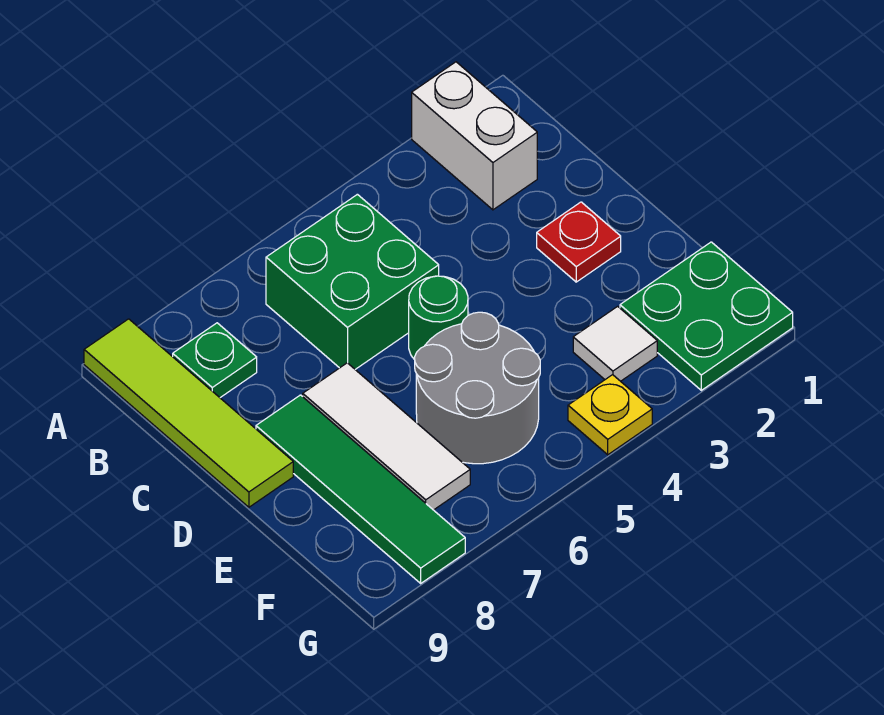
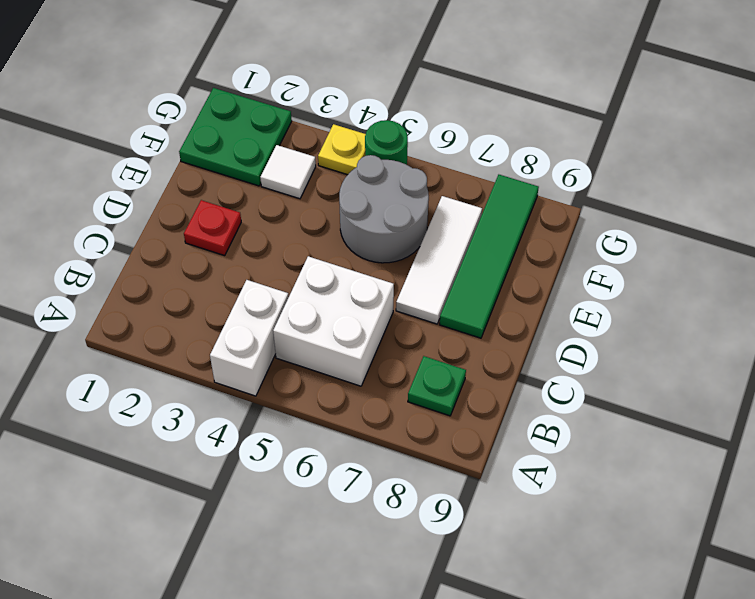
white brick A2:B2 level 1 -> white brick A4:B4 level 1
lime tile A9:D9 level 1 -> none
green brick B5:C6 level 1 -> white brick B5:C6 level 1
green round brick D5 level 1 -> green round brick G5 level 1

